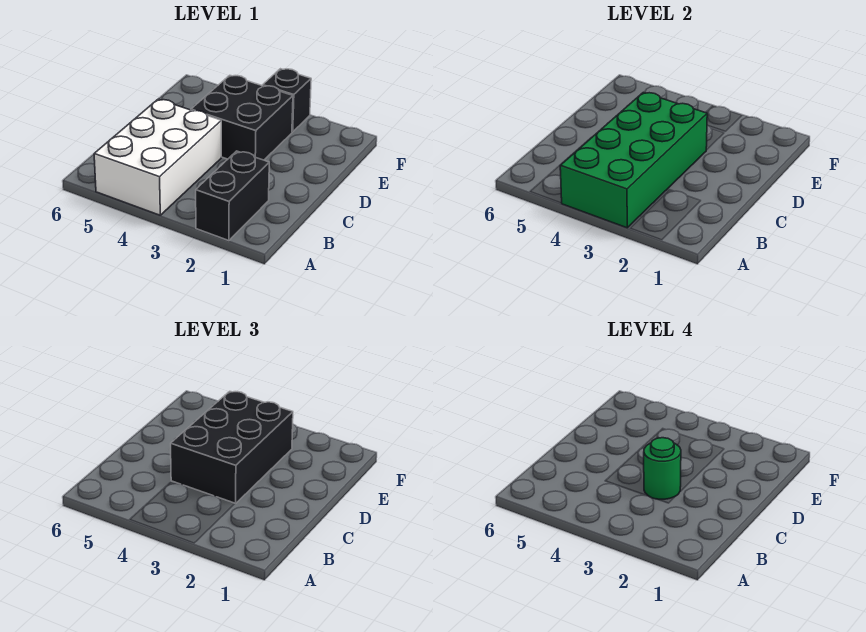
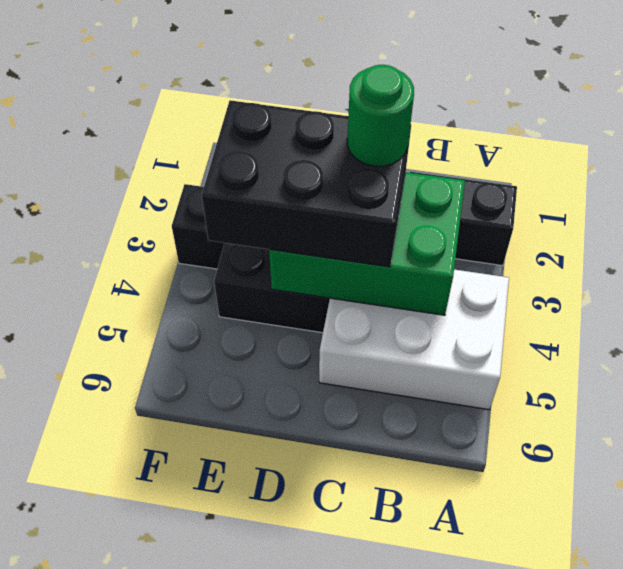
green brick A3:D4 level 2 -> green brick B3:D4 level 2

